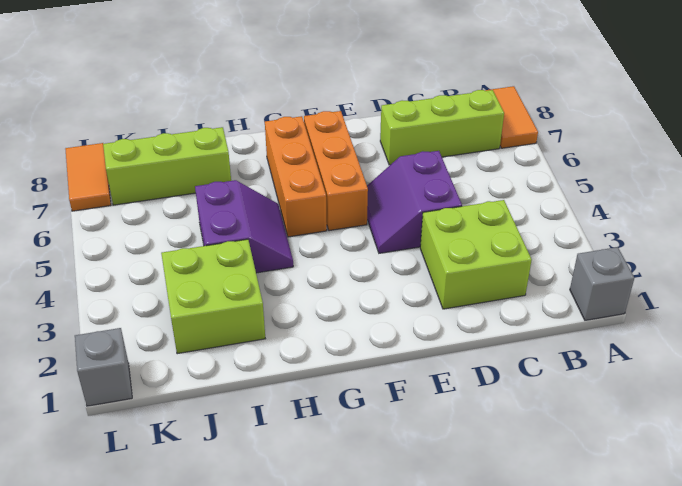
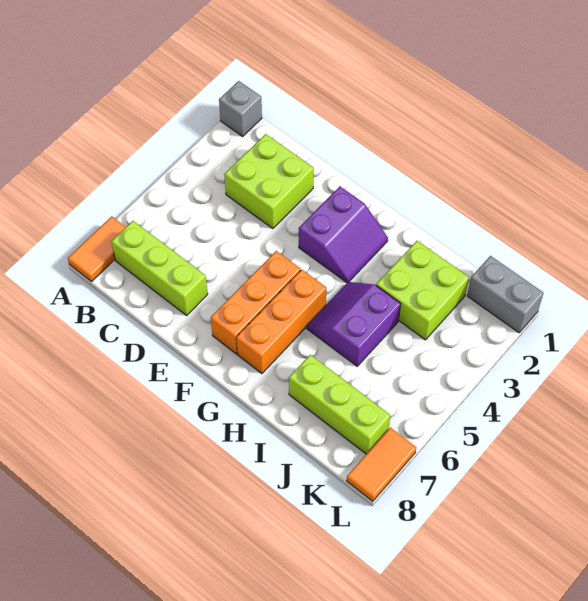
purple slope D4:E5 level 1 top D -> purple slope F2:G3 level 1 top F
grey brick L1 level 1 -> grey brick K1:L1 level 1

